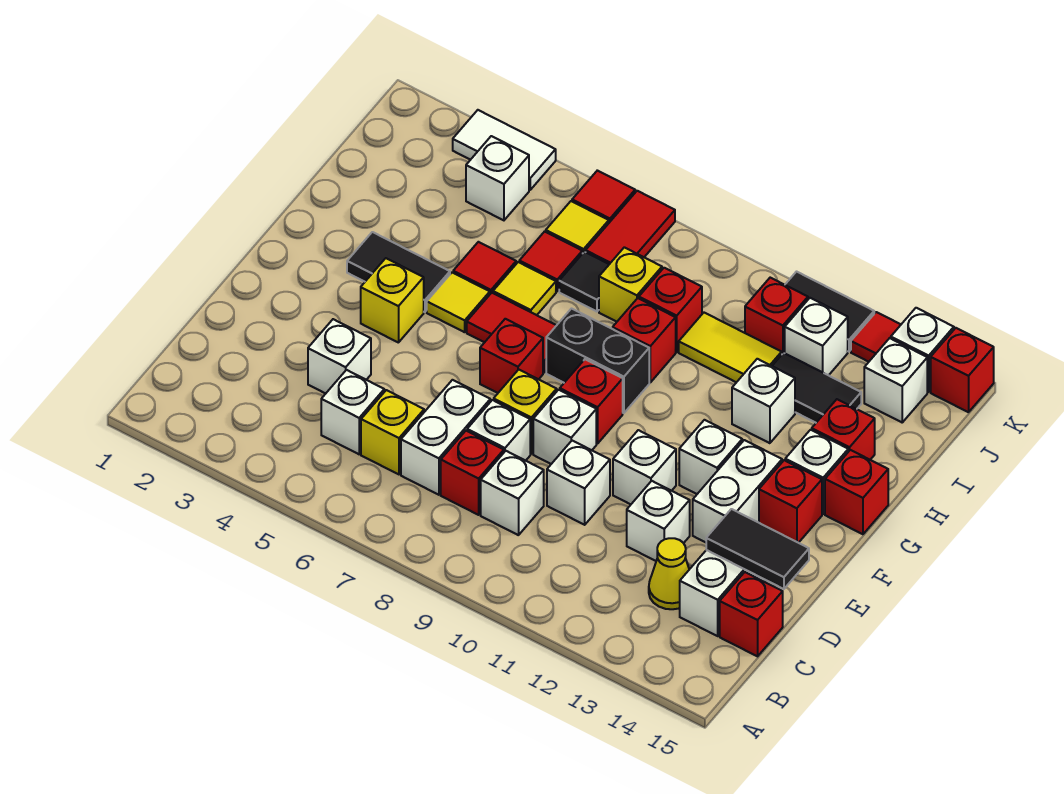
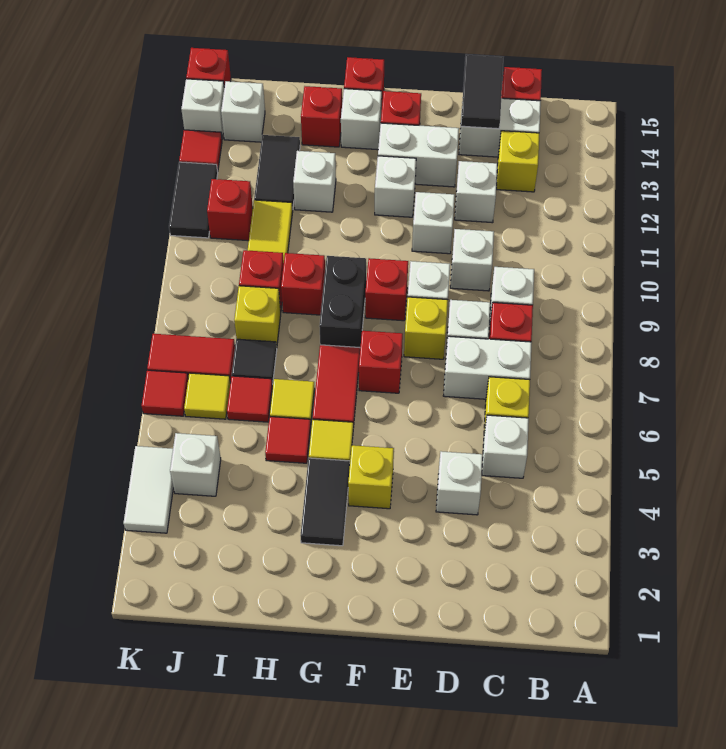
yellow cone C13 level 1 -> yellow brick C13 level 1
white brick J12 level 1 -> none

